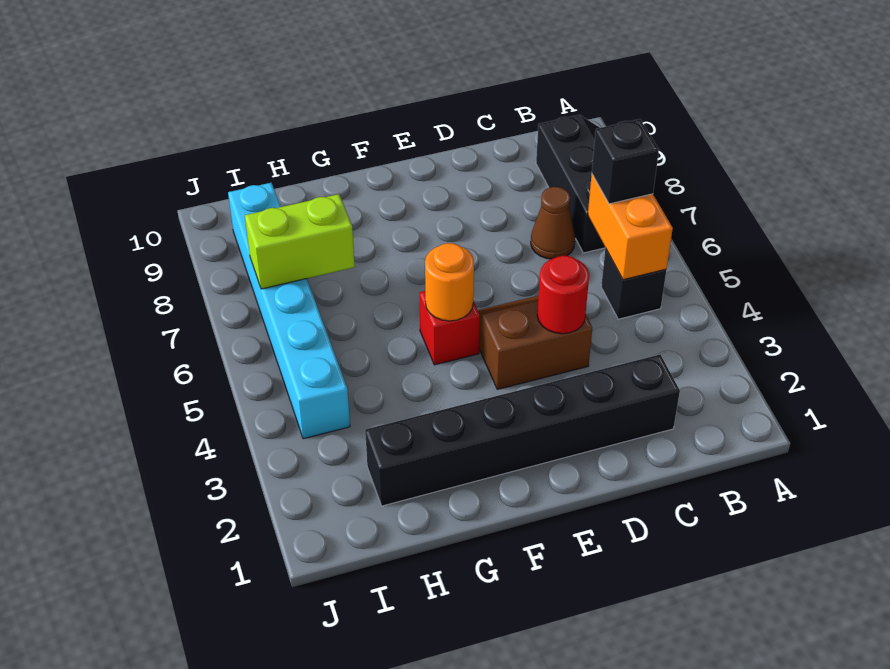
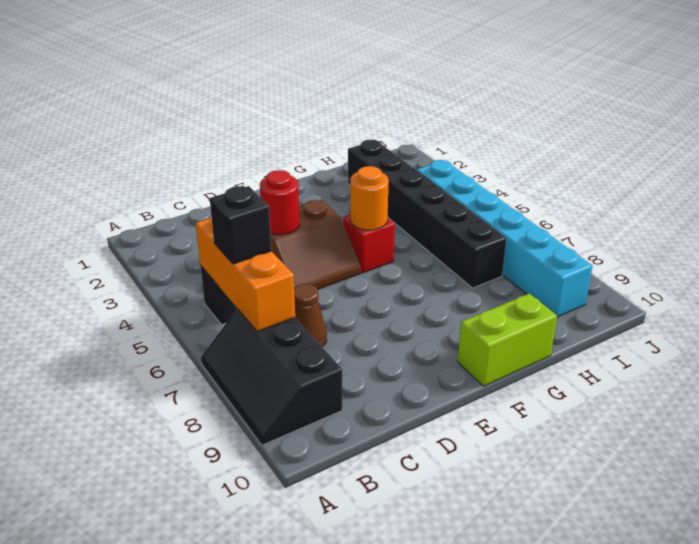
orange brick B5:B6 level 2 -> orange brick B5:B7 level 2
black brick C2:H2 level 1 -> black brick H2:H7 level 1
lime brick H7:I7 level 2 -> lime brick F10:G10 level 1

